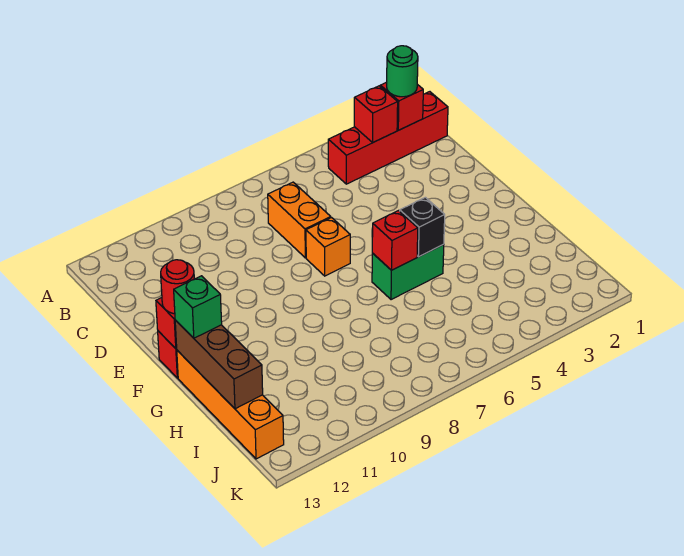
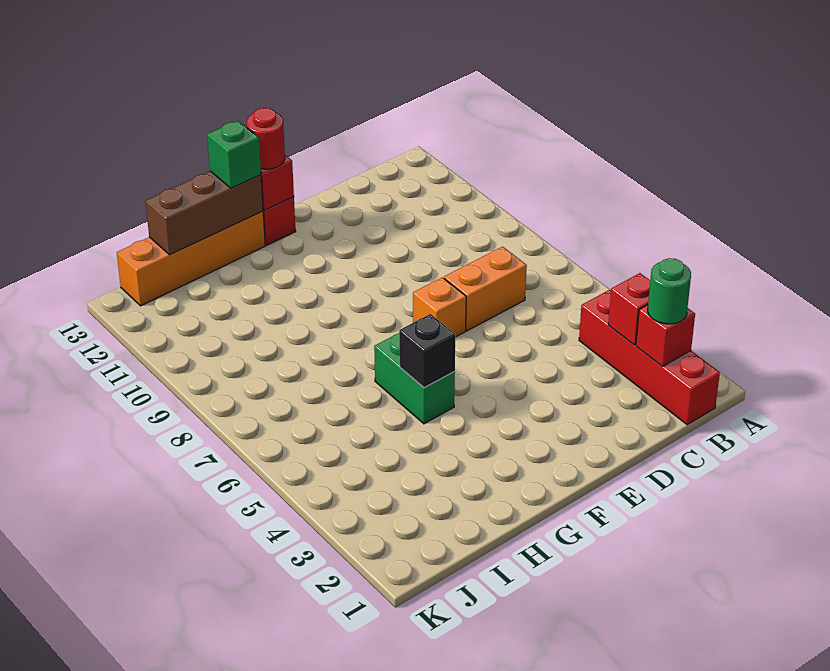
red brick G6 level 2 -> none

